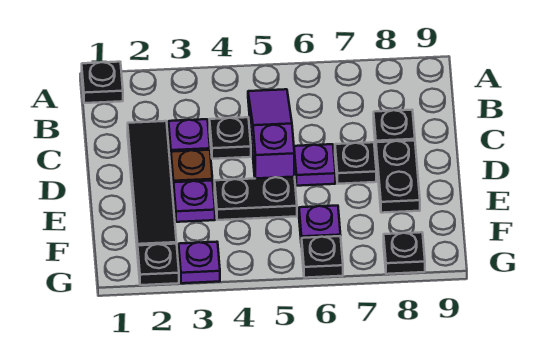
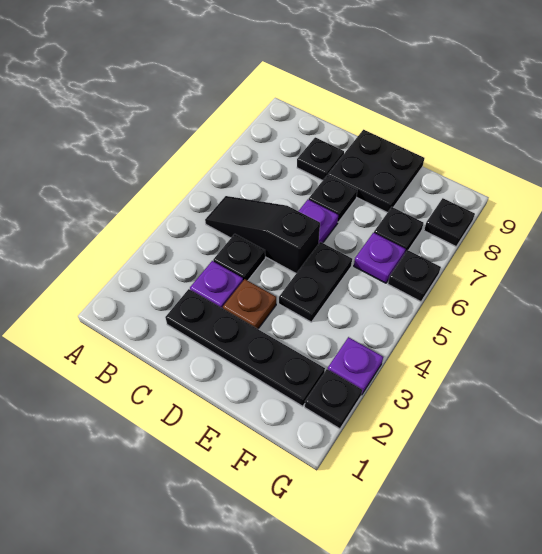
black plate A1 level 1 -> black plate F7 level 1
purple slope B5:D5 level 1 top D -> black slope B5:D5 level 1 top D
black tile C2:F2 level 1 -> black plate C2:F2 level 1
black plate D8:E8 level 1 -> black plate D8:E9 level 1
purple plate E3 level 1 -> none

